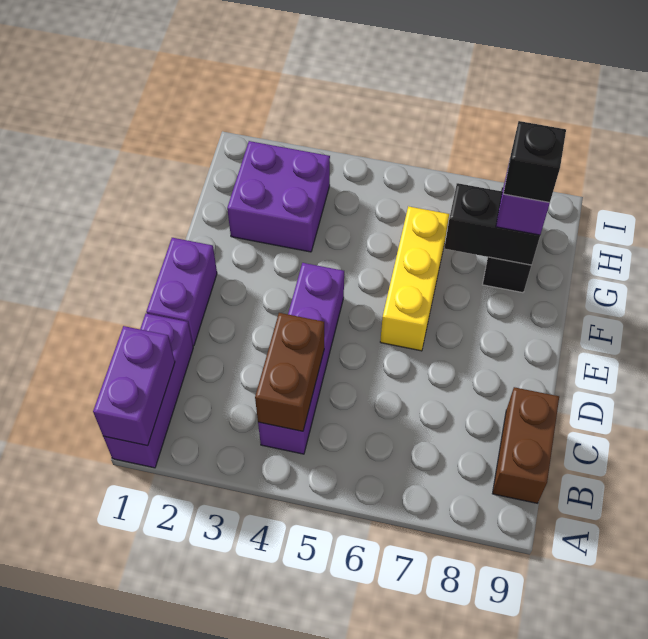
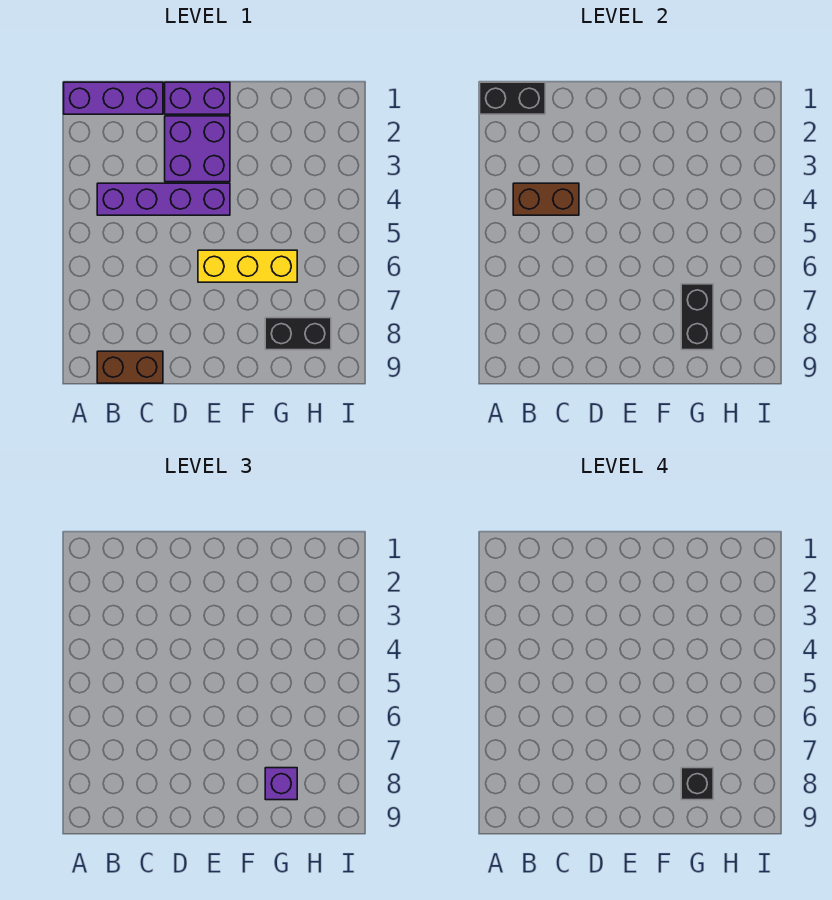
purple brick A1:B1 level 2 -> black brick A1:B1 level 2
purple brick G2:H3 level 1 -> purple brick D2:E3 level 1

